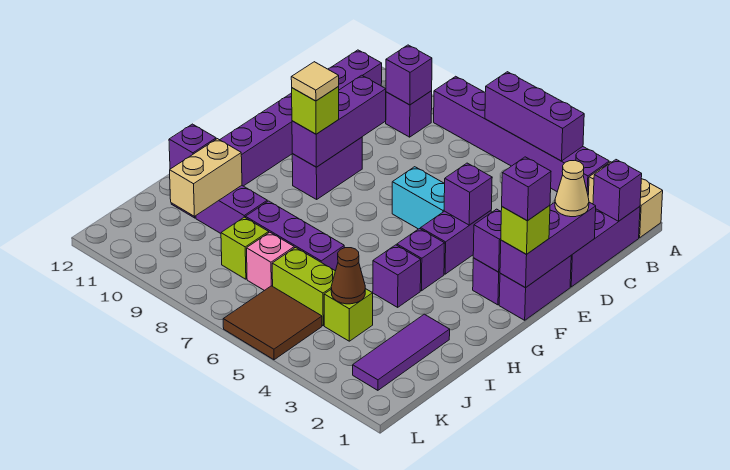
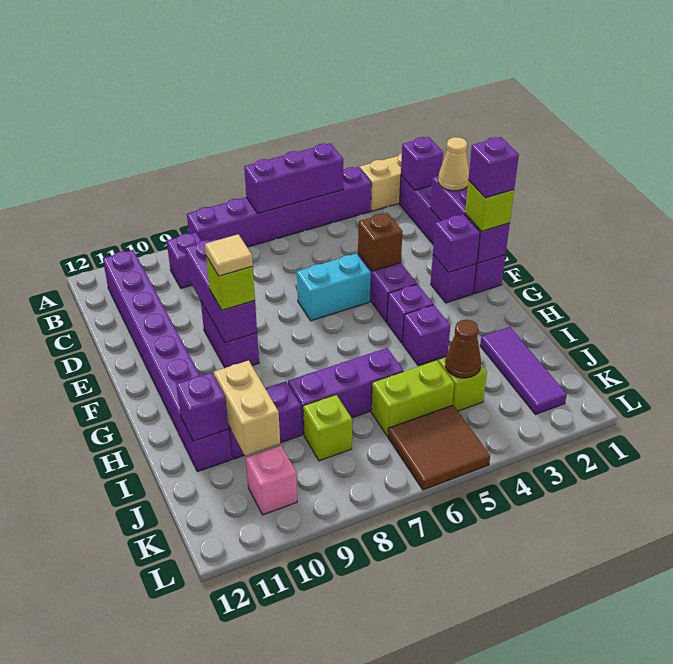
purple brick B9 level 2 -> none
purple brick E4 level 2 -> brown brick E4 level 2
pink brick J7 level 1 -> pink brick K10 level 1

